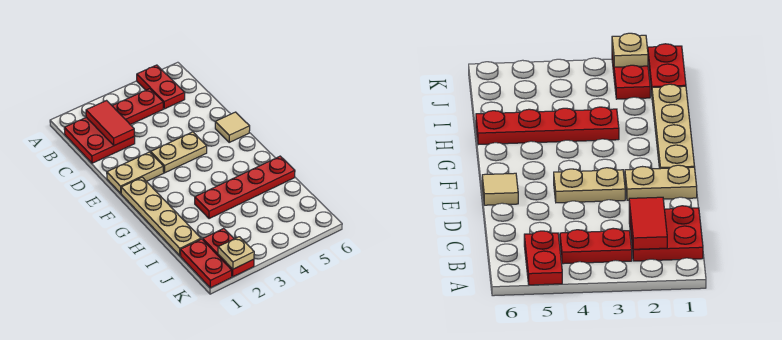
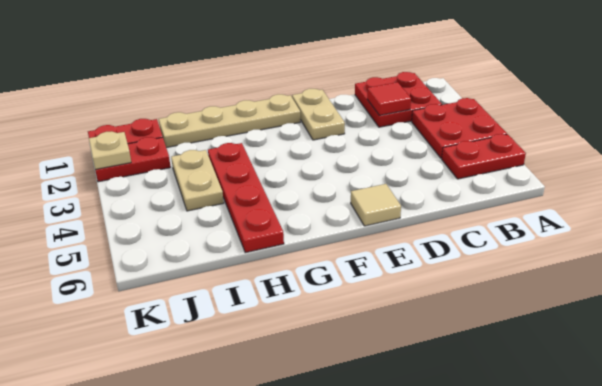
red tile B2:C2 level 2 -> red tile C2 level 2
red plate B3:B4 level 1 -> red plate A3:B4 level 1
tan plate E3:E4 level 1 -> tan plate I3:I4 level 1

